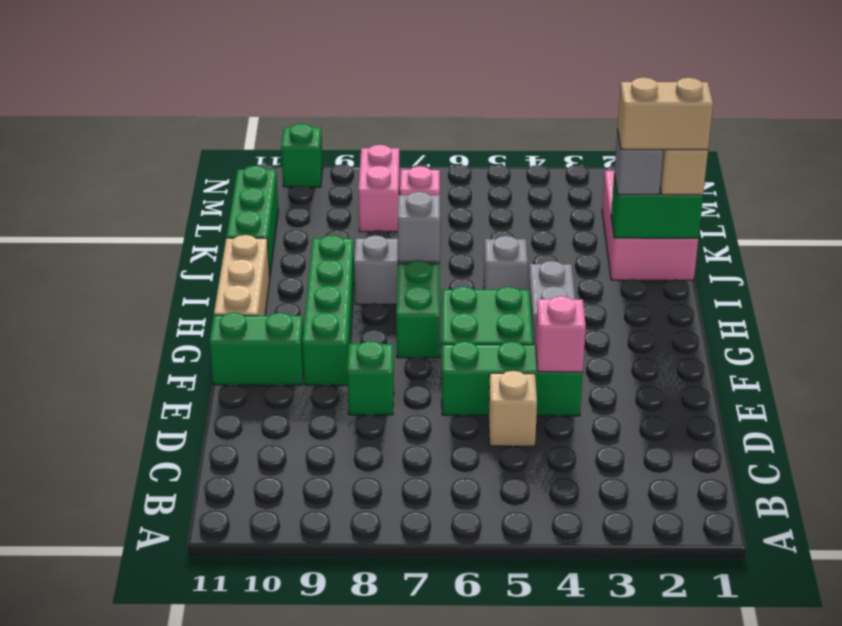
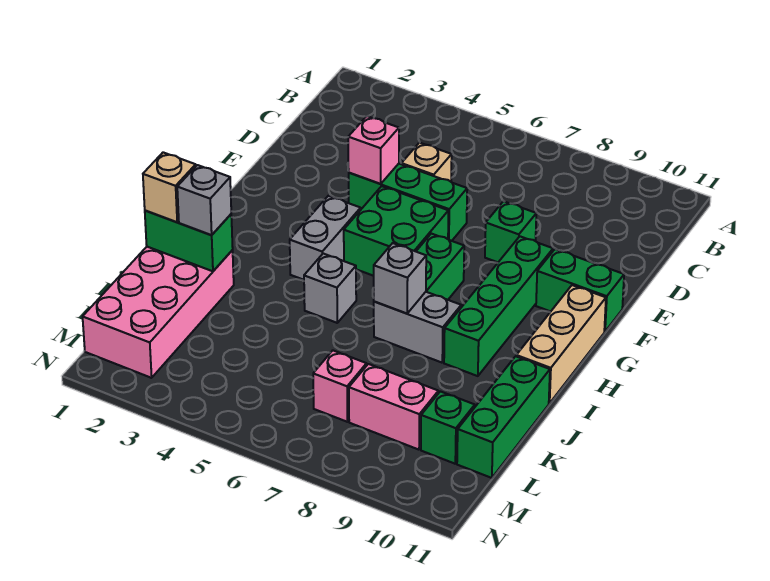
pink brick J1:L2 level 1 -> pink brick J1:M2 level 1
tan brick J1:J2 level 4 -> none
pink brick L8:M8 level 1 -> pink brick L8:L9 level 1
green brick N10 level 1 -> green brick L10 level 1

